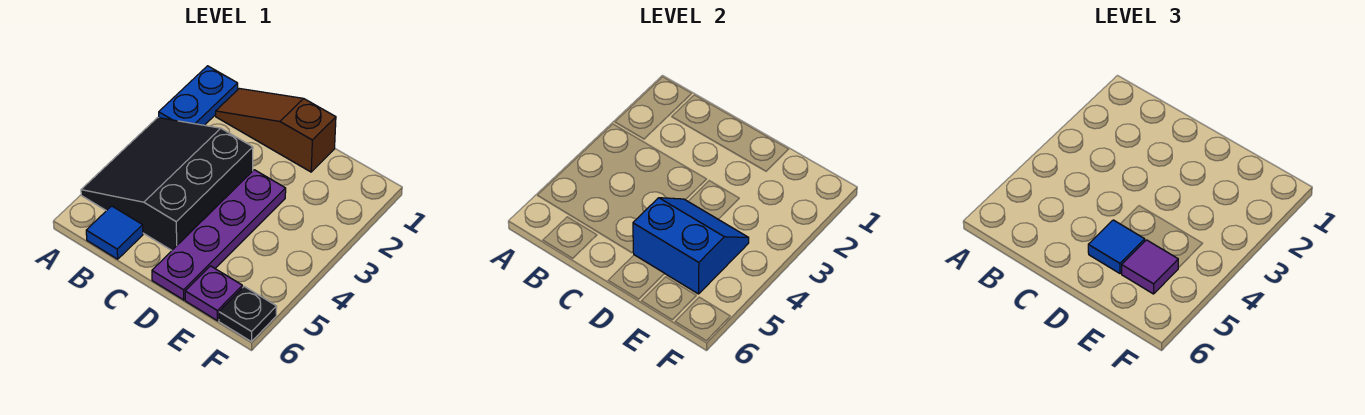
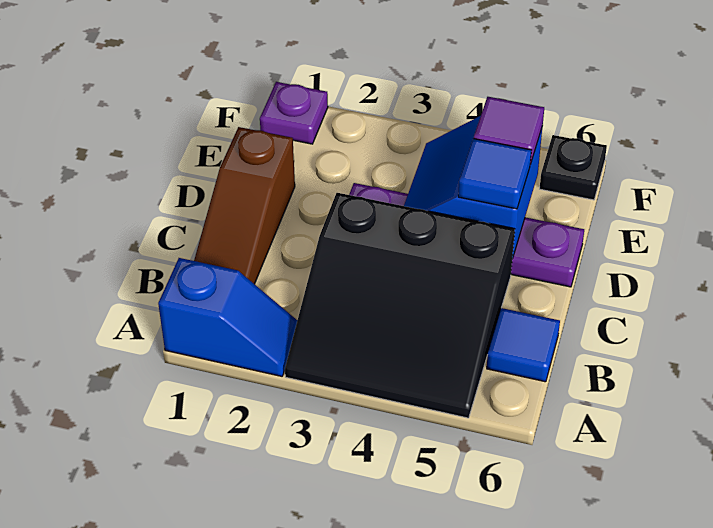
blue plate A1:A2 level 1 -> blue slope A1:A2 level 1 top 1
purple plate E6 level 1 -> purple plate F1 level 1

